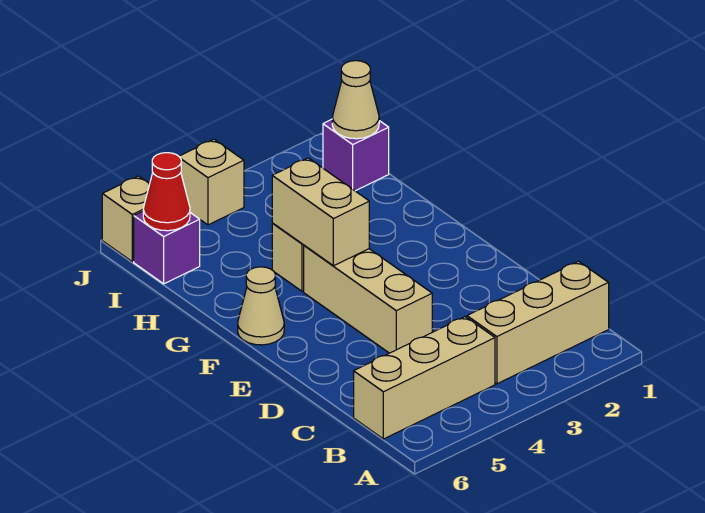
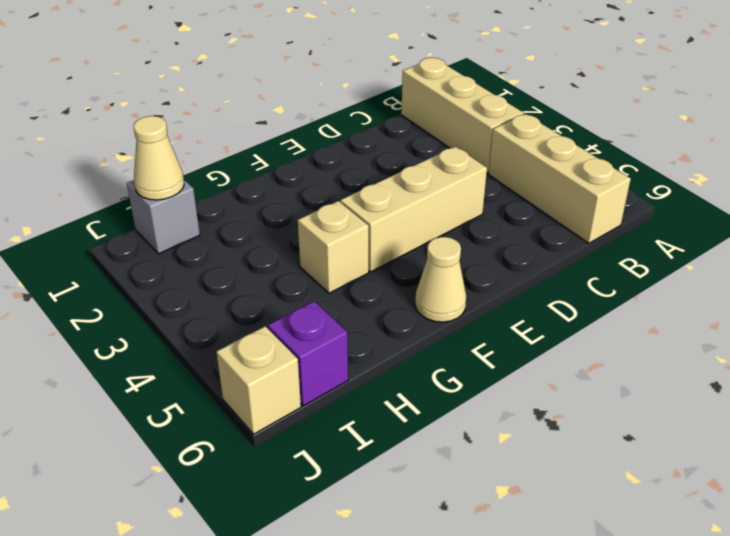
tan brick F4:G4 level 2 -> none
purple brick I1 level 1 -> grey brick I1 level 1
red cone I6 level 2 -> none
tan brick J4 level 1 -> none

